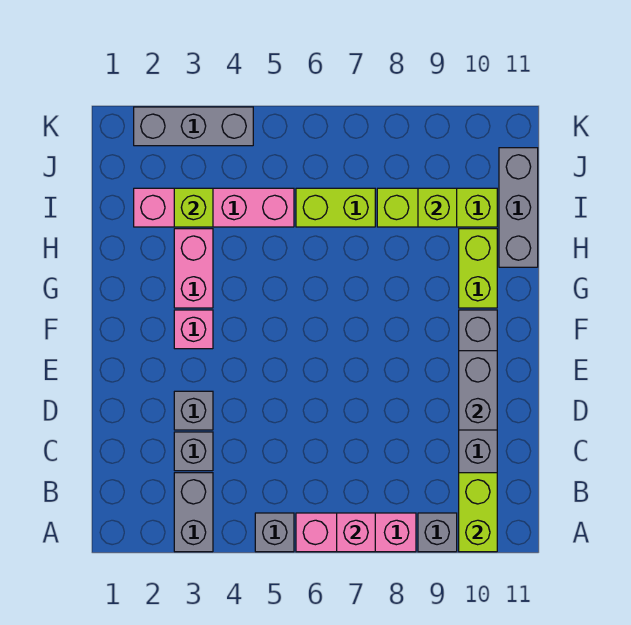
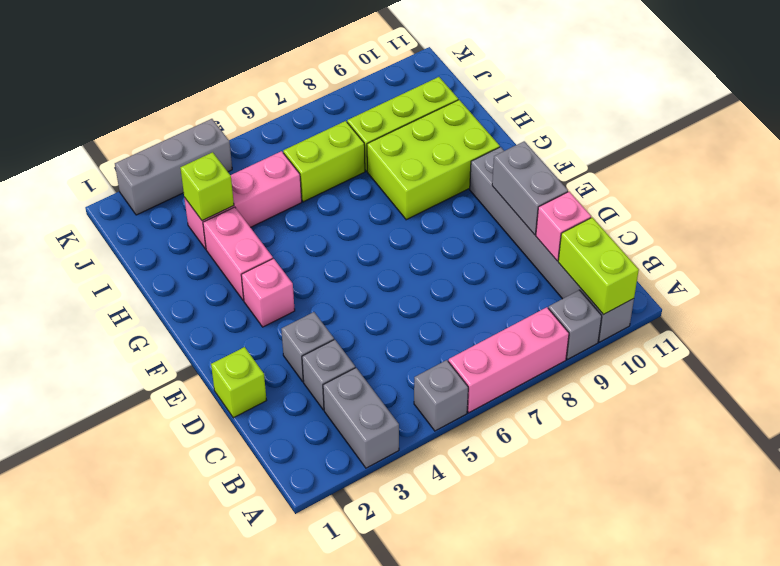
pink brick A7 level 2 -> pink brick C10 level 2
lime brick G10:H10 level 1 -> lime brick G8:H10 level 1
grey brick H11:J11 level 1 -> none
pink brick I2:I5 level 1 -> pink brick I3:I5 level 1
lime brick I9 level 2 -> lime brick D1 level 1

